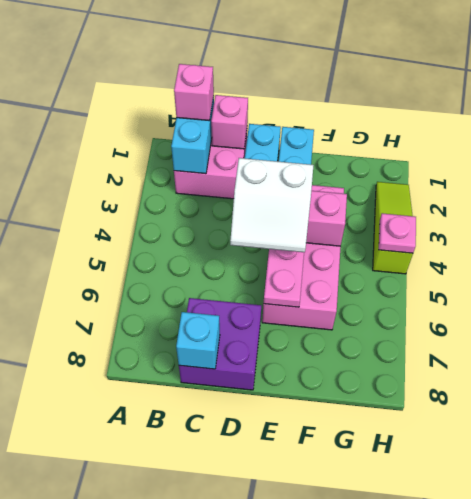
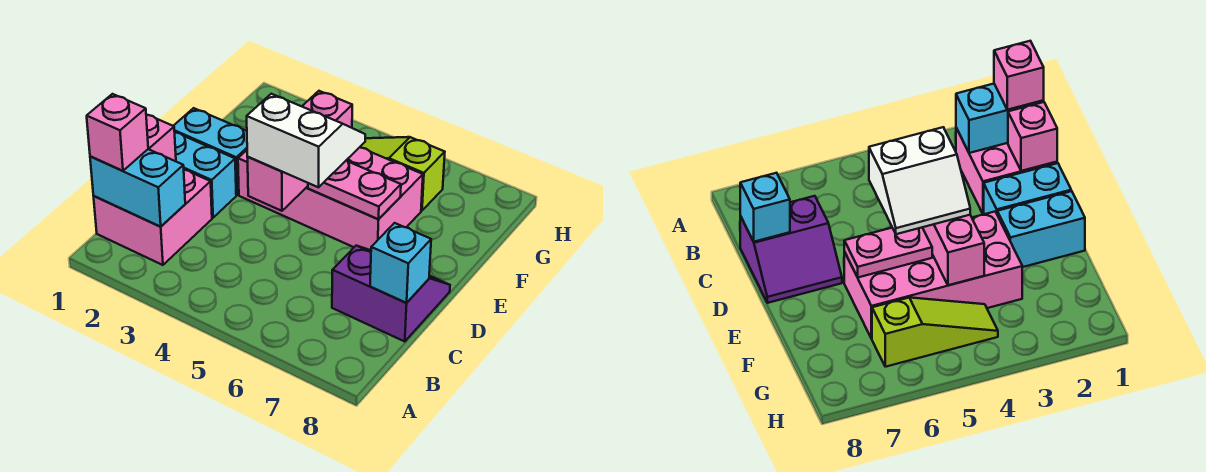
purple brick C7:D8 level 1 -> purple slope C7:D8 level 1 top C
white slope D4:E5 level 3 top 4 -> white slope D4:E5 level 3 top D
lime slope H2:H4 level 1 top 4 -> lime slope G4:G6 level 1 top 6
pink plate H4 level 2 -> none

